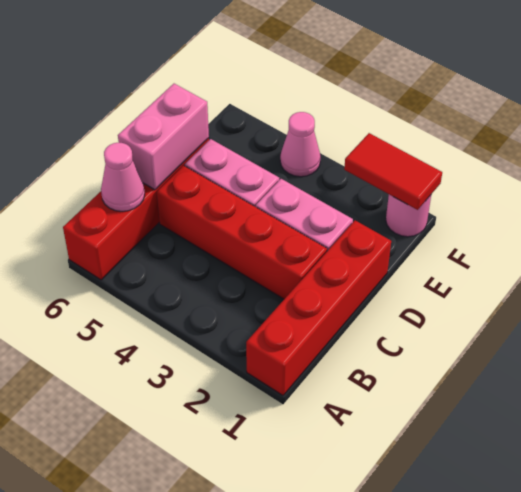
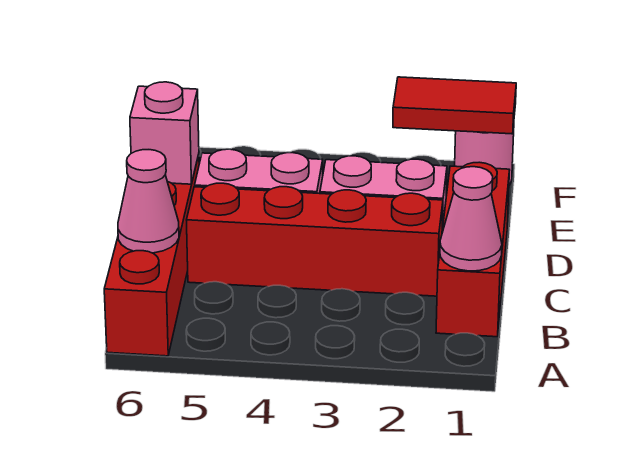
red brick A1:D1 level 1 -> red brick B1:D1 level 1
pink brick C6:D6 level 2 -> pink brick D6 level 2
pink cone F4 level 1 -> pink cone B1 level 2

